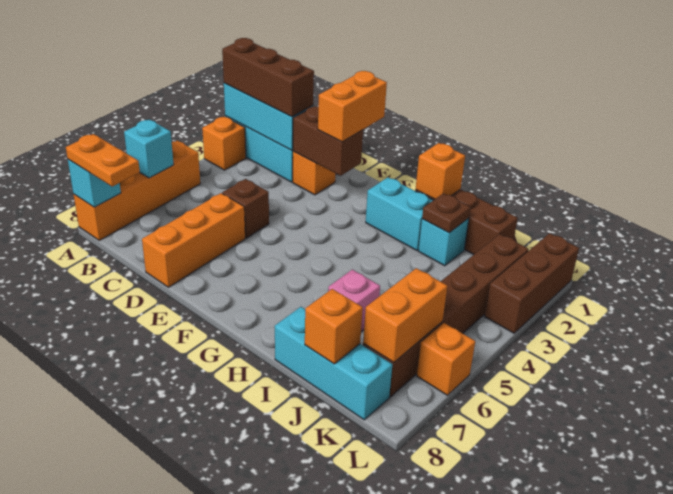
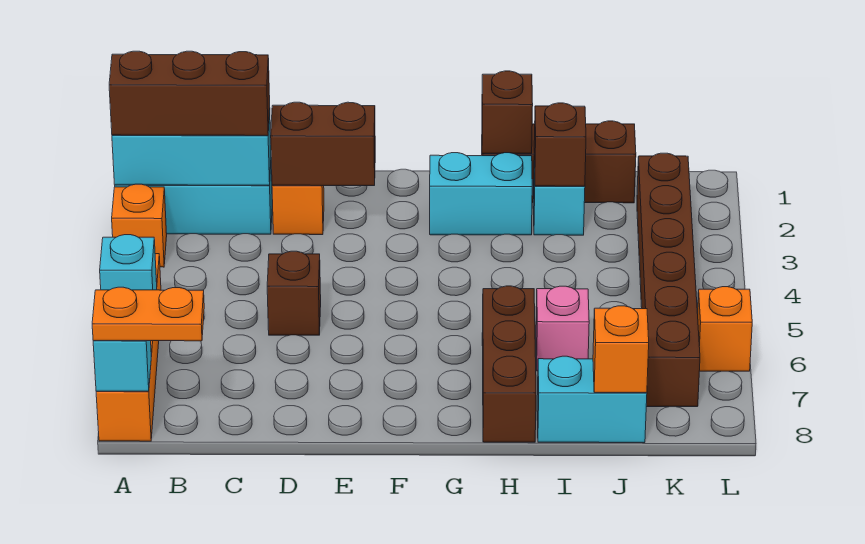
orange brick D6:D8 level 1 -> none
orange brick E1:E2 level 3 -> none
orange brick H1 level 2 -> brown brick H1 level 2
brown plate I2 level 2 -> brown brick I2 level 2
cyan brick I8:K8 level 1 -> cyan brick I8:J8 level 1
orange brick K6:K7 level 2 -> none
brown brick L1:L3 level 1 -> brown brick H6:H8 level 1

